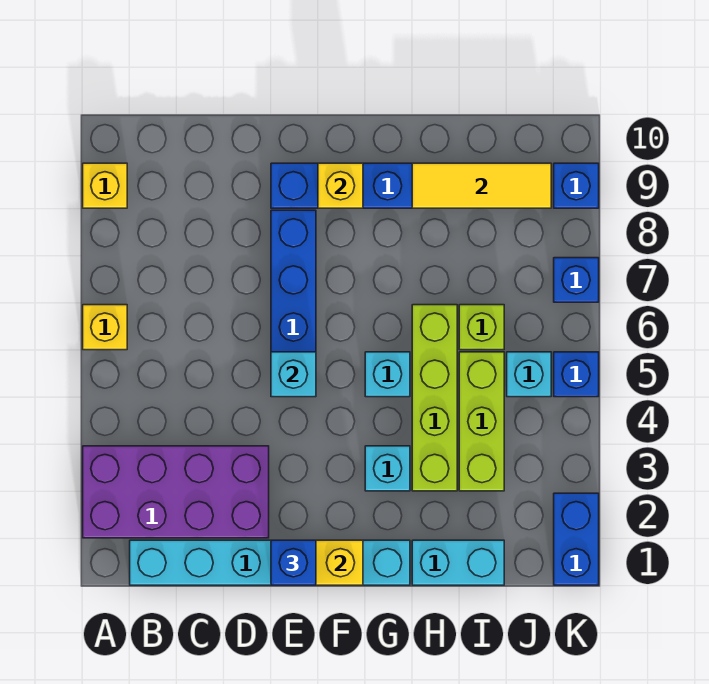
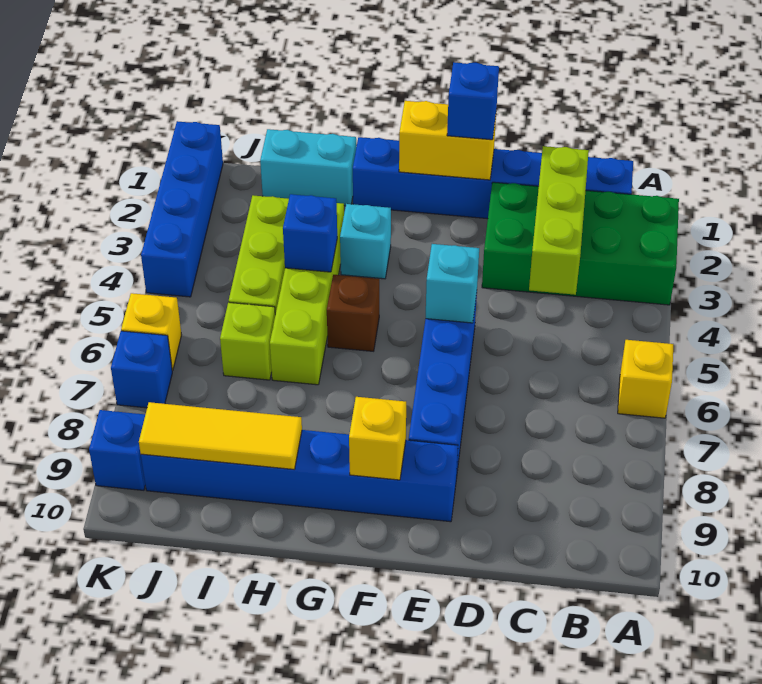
purple brick A2:D3 level 1 -> green brick A2:D3 level 1
yellow brick A9 level 1 -> yellow brick K6 level 1
cyan brick B1:G1 level 1 -> blue brick B1:G1 level 1
none -> lime brick C2:C4 level 2
cyan brick G5 level 1 -> brown brick G5 level 1
cyan brick J5 level 1 -> none
blue brick K1:K2 level 1 -> blue brick K1:K4 level 1
blue brick K5 level 1 -> blue brick H4 level 2

